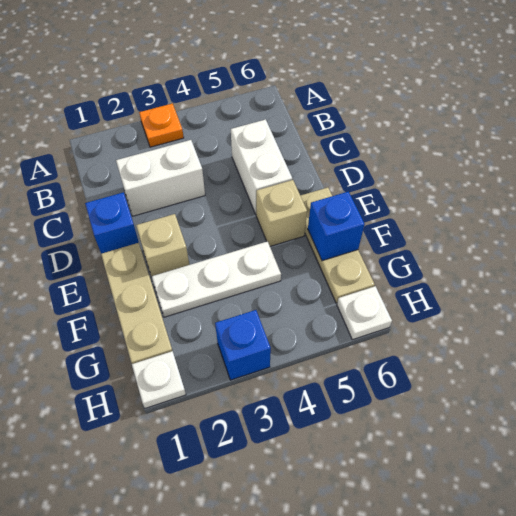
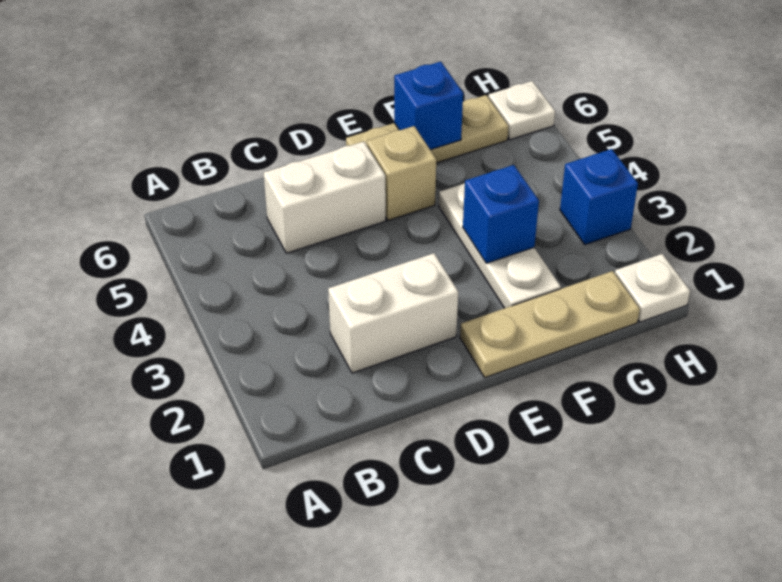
orange plate A3 level 1 -> none
white brick C2:C3 level 1 -> white brick C2:D2 level 1
blue brick D1 level 1 -> blue brick F3 level 2
tan brick E2 level 1 -> none

